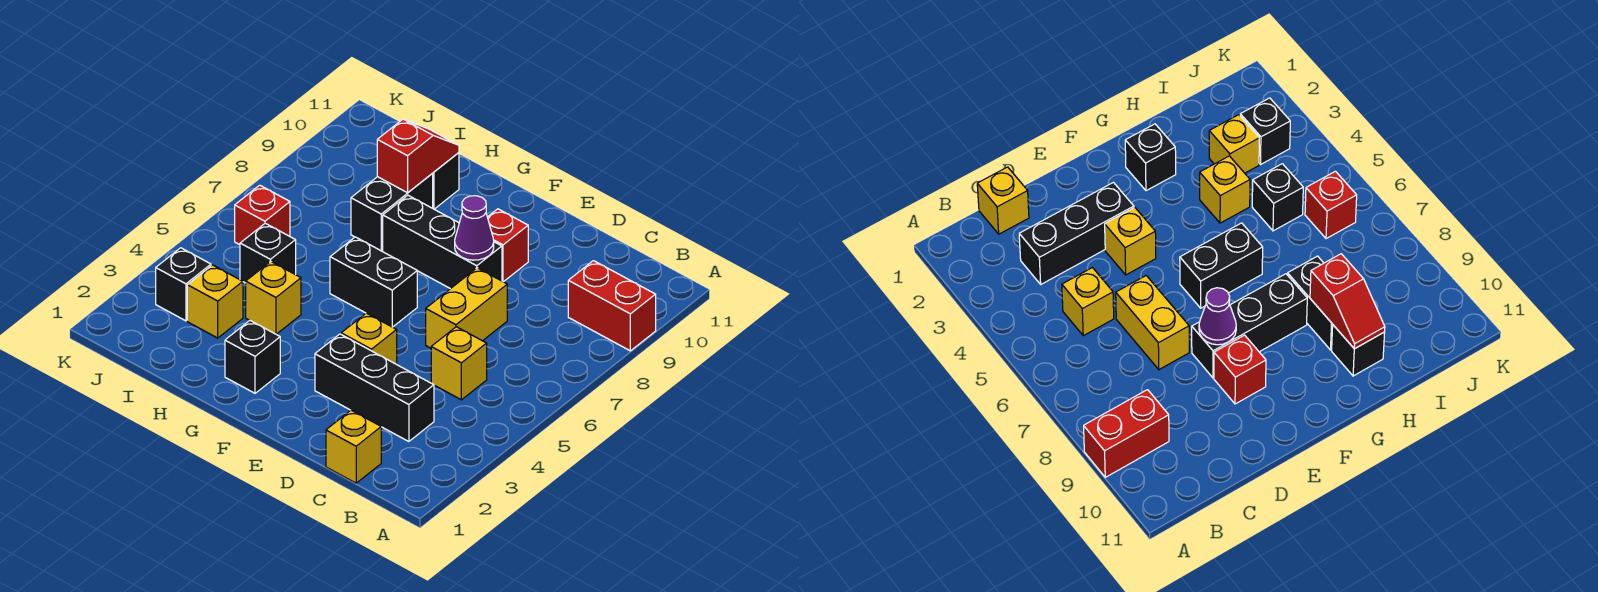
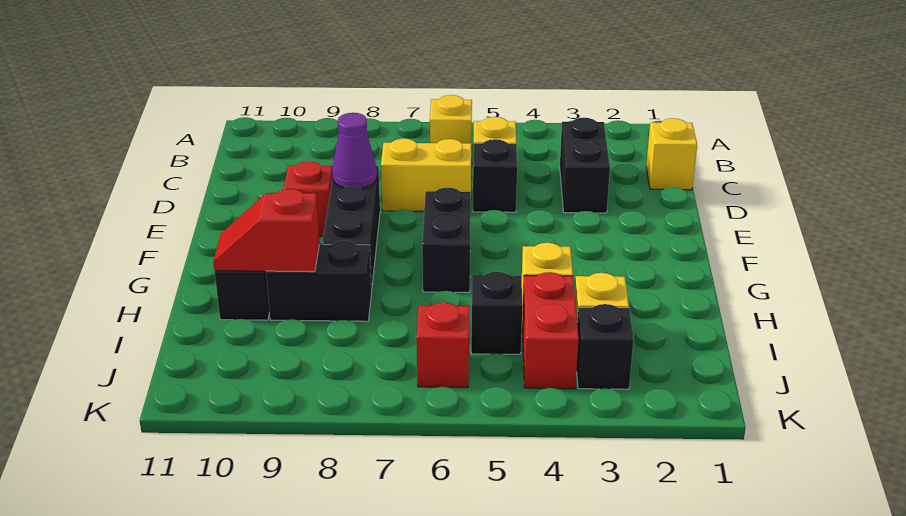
red brick A9:B9 level 1 -> red brick I4:J4 level 1
black brick C3:E3 level 1 -> black brick C3:D3 level 1
yellow brick E4 level 1 -> yellow brick B6 level 1
black brick G2 level 1 -> black brick D5 level 1

